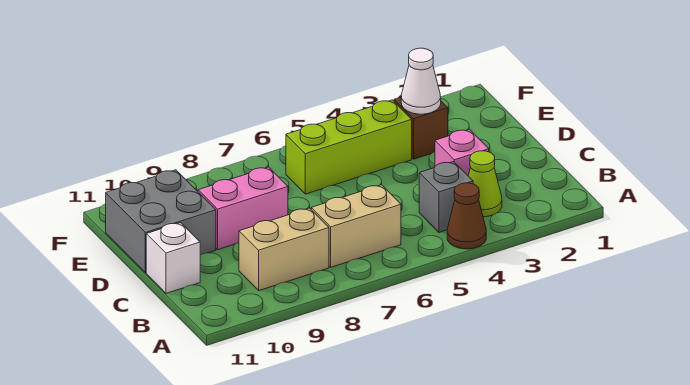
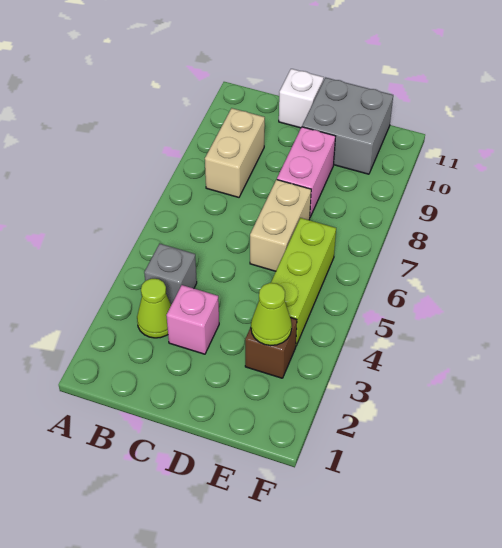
brown cone A4 level 1 -> none
tan brick B6:B7 level 1 -> tan brick D6:D7 level 1
white cone E3 level 2 -> lime cone E3 level 2

